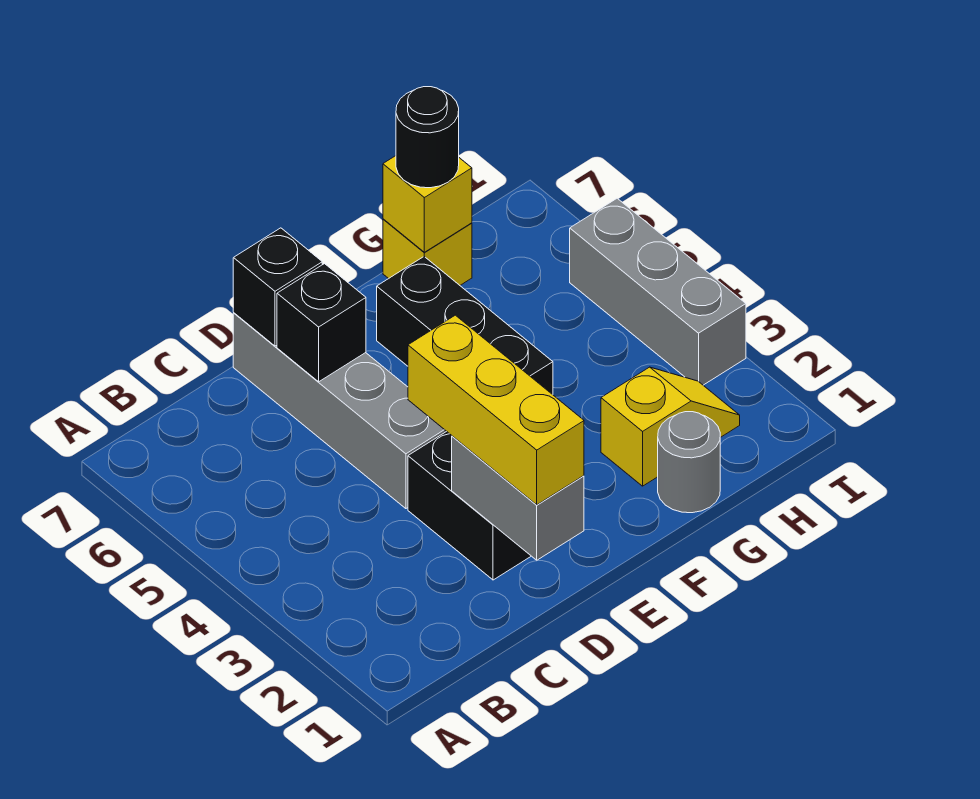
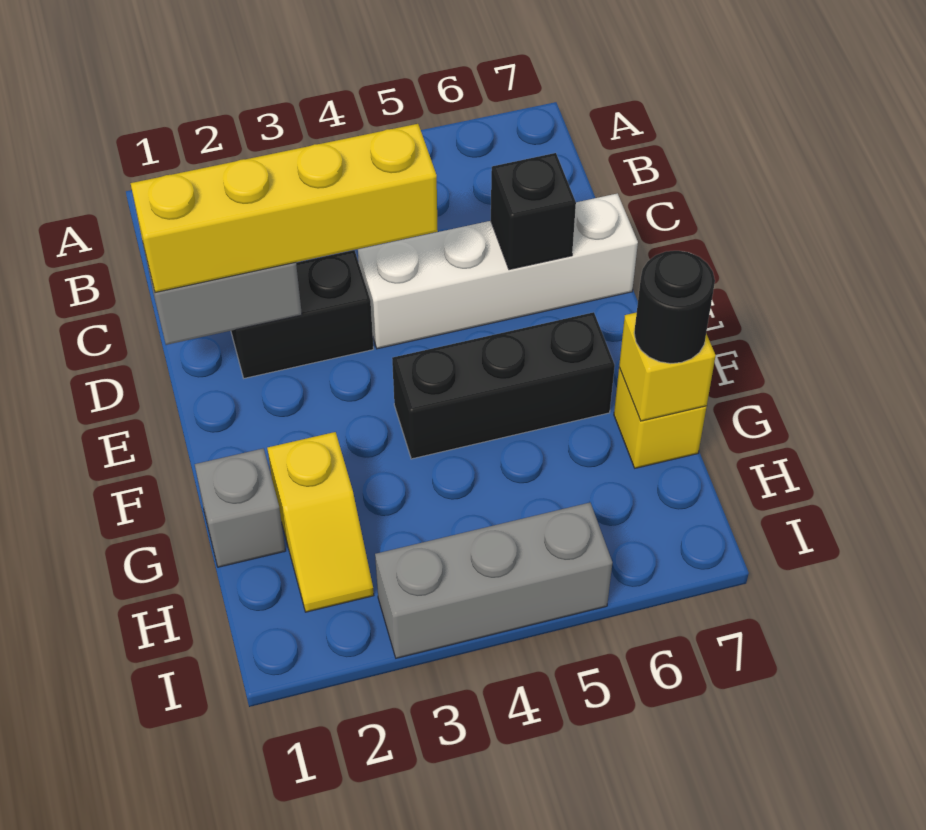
yellow brick D1:D3 level 3 -> yellow brick D1:D4 level 3
grey brick D4:D7 level 1 -> white brick D4:D7 level 1
black brick D7 level 2 -> none
grey round brick G1 level 1 -> grey brick G1 level 1

